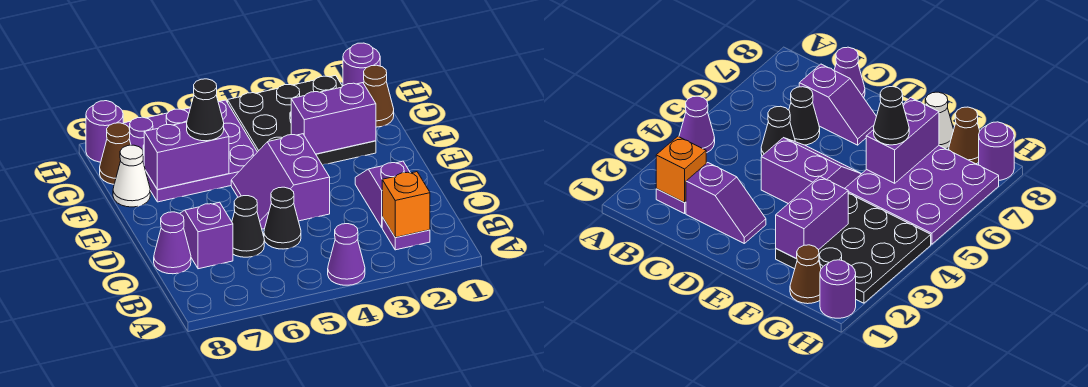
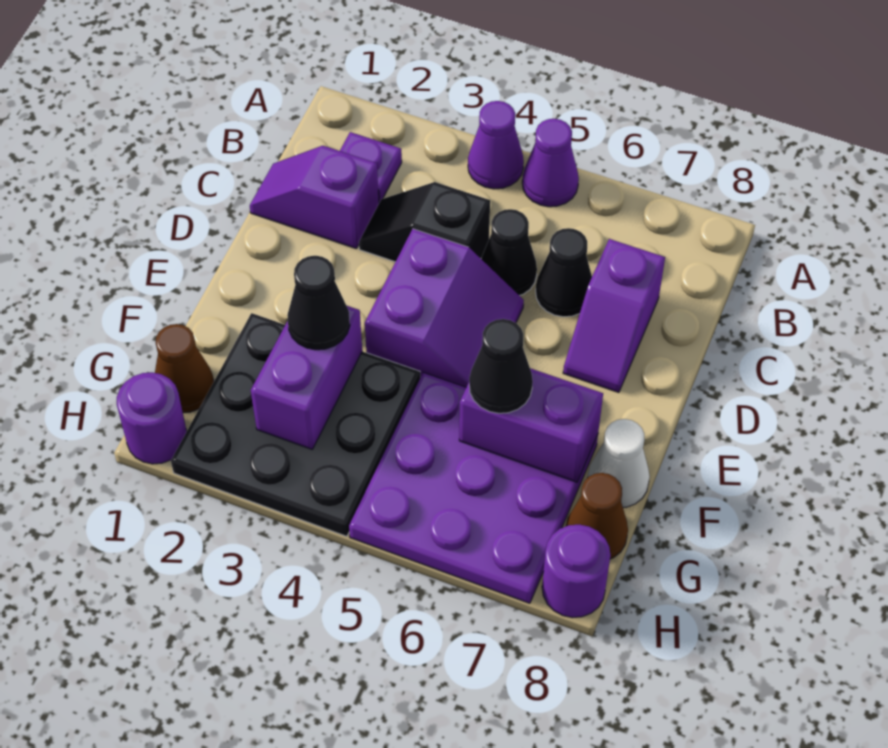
orange brick B2 level 2 -> none
purple slope C2:D2 level 1 top C -> purple slope C1:C2 level 1 top 2
none -> black slope C3:C4 level 1 top 4
purple cone C8 level 1 -> purple cone A5 level 1
purple brick F2:F3 level 2 -> purple brick F3:G3 level 2
none -> black cone F3 level 3

